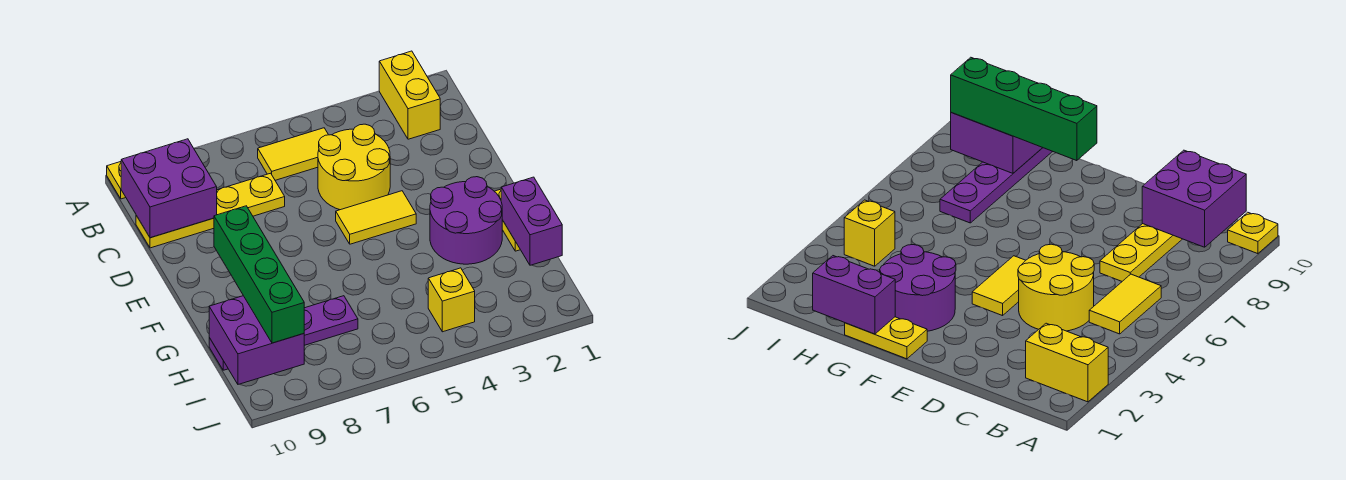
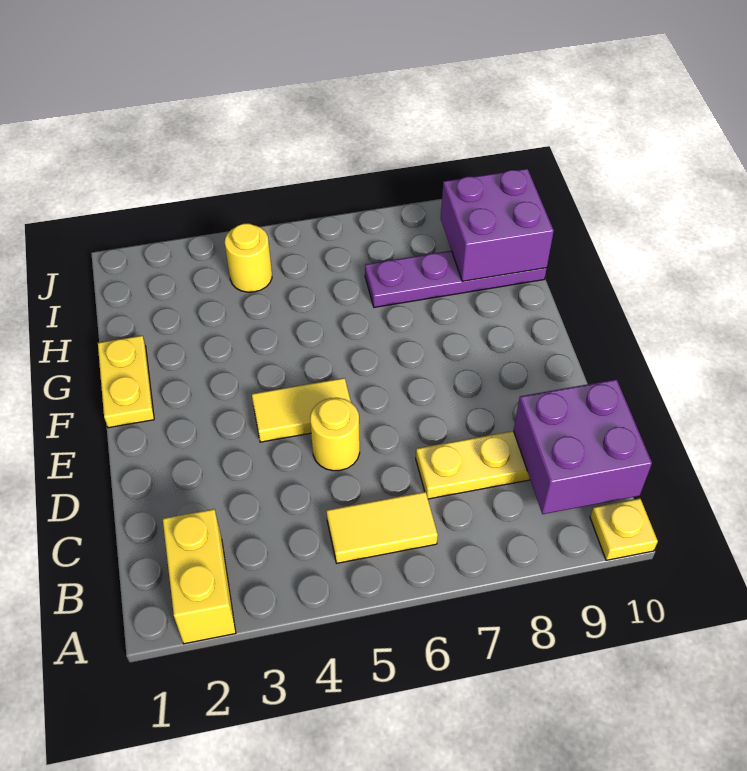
yellow round brick C4:D5 level 1 -> yellow round brick D5 level 1
purple round brick F2:G3 level 1 -> none
green brick F9:I9 level 3 -> none
purple brick G1:H1 level 2 -> none
yellow brick I4 level 1 -> yellow round brick I4 level 1

